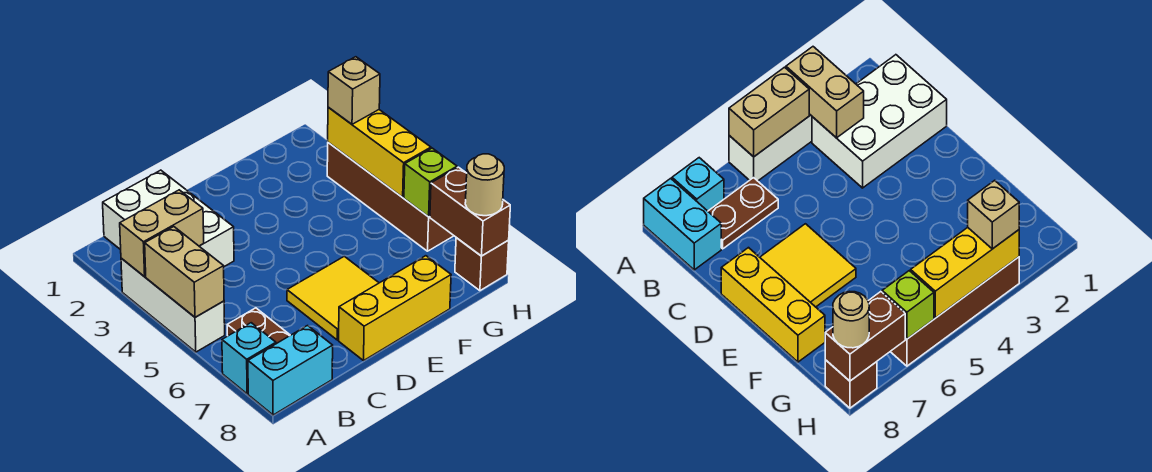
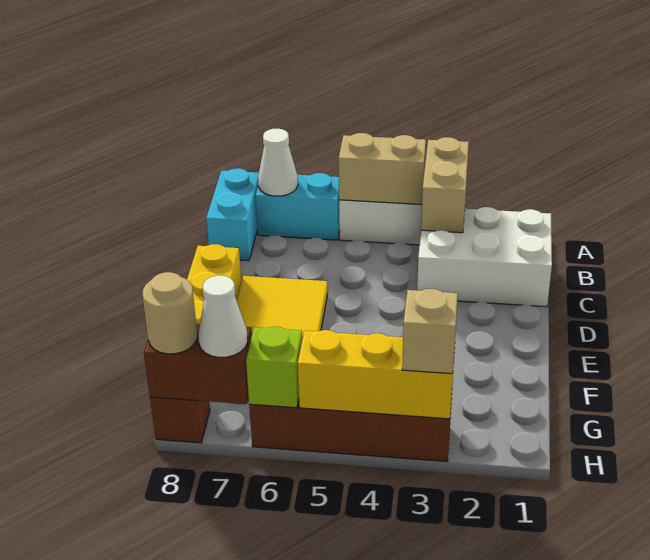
cyan brick A7 level 1 -> cyan brick A6:A7 level 1
none -> white cone A7 level 2
brown plate B6:B7 level 1 -> none
none -> white cone H7 level 3

